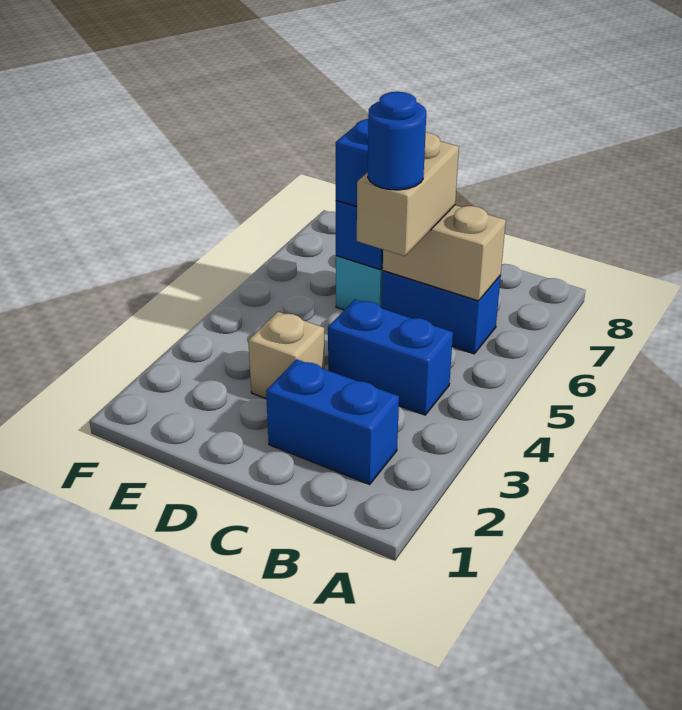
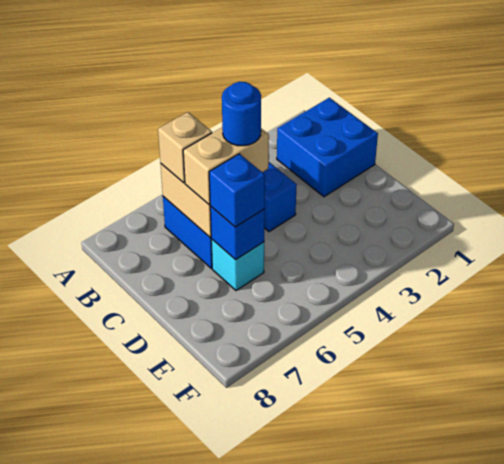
blue brick B2:C2 level 1 -> blue brick B1:C2 level 1
tan brick D3 level 1 -> tan brick B6 level 3

